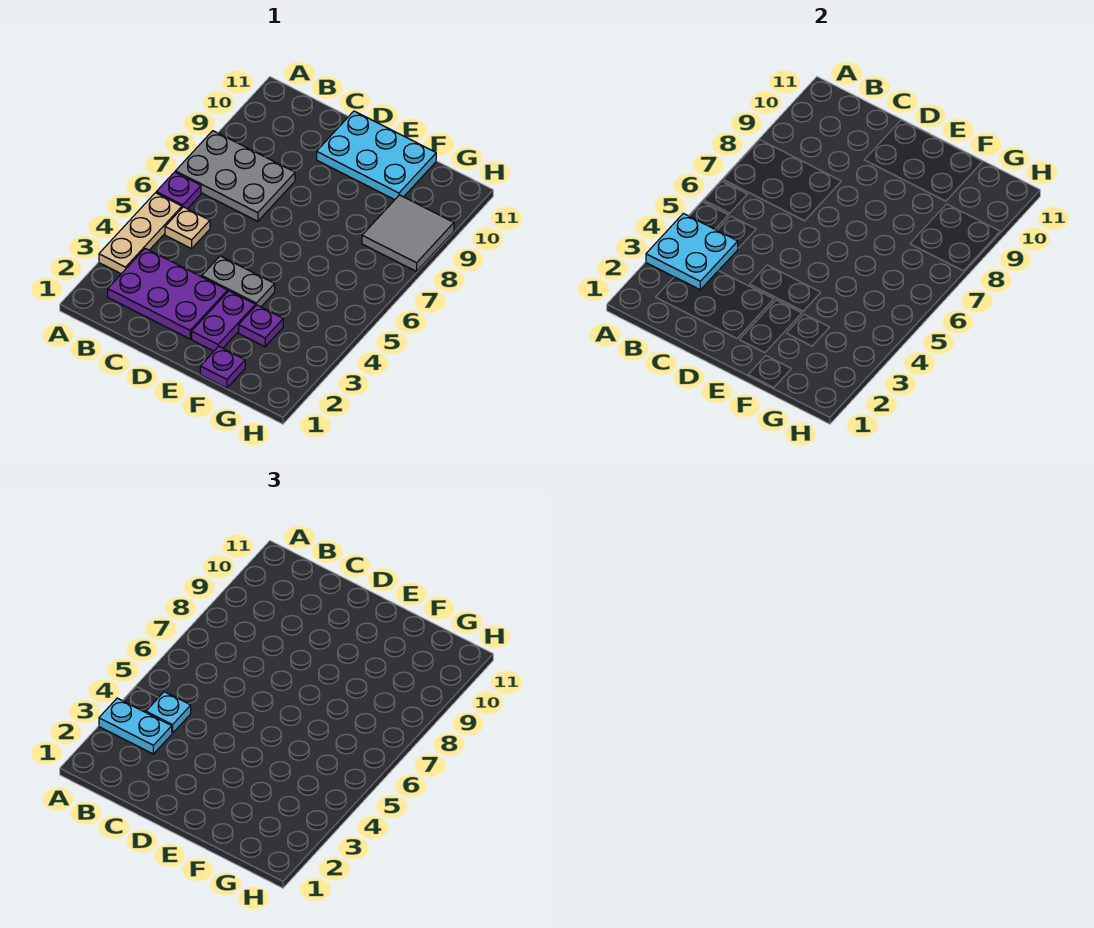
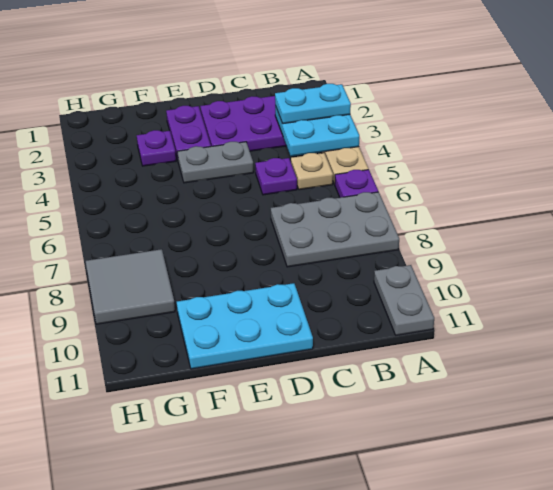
none -> grey plate A10:A11 level 1
cyan plate B4 level 3 -> none
purple plate F1 level 1 -> purple plate C5 level 1

